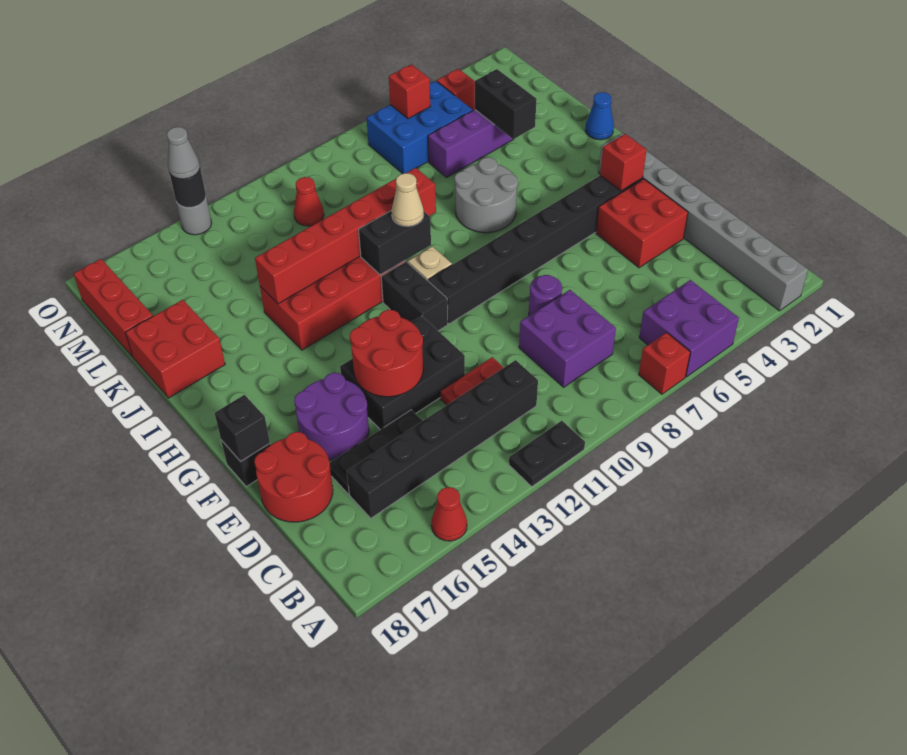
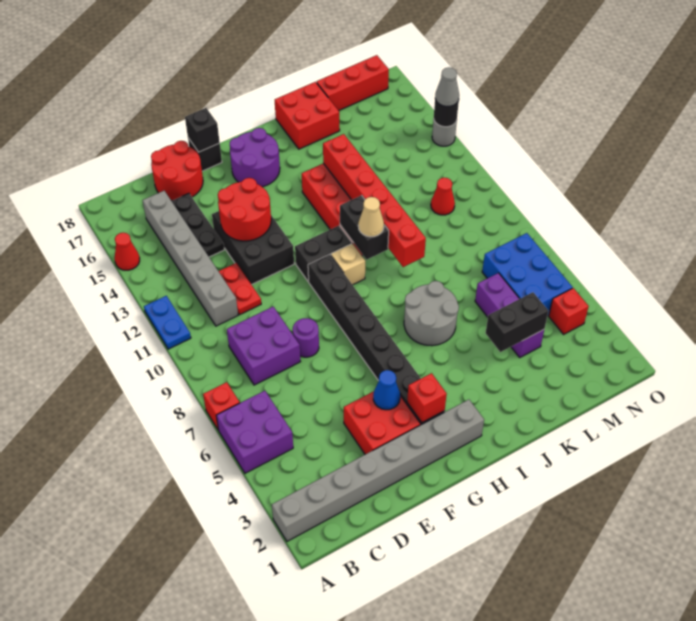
black plate A11:A12 level 1 -> blue plate A11:A12 level 1
black brick C11:C16 level 1 -> grey brick C11:C16 level 1
purple round brick E15:F16 level 1 -> purple round brick G16:H17 level 1
blue cone J1 level 1 -> blue cone F4 level 2
red brick N6 level 2 -> none

